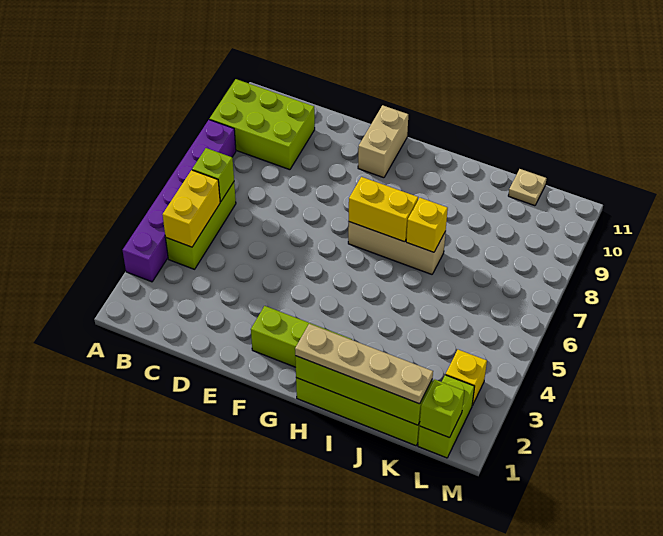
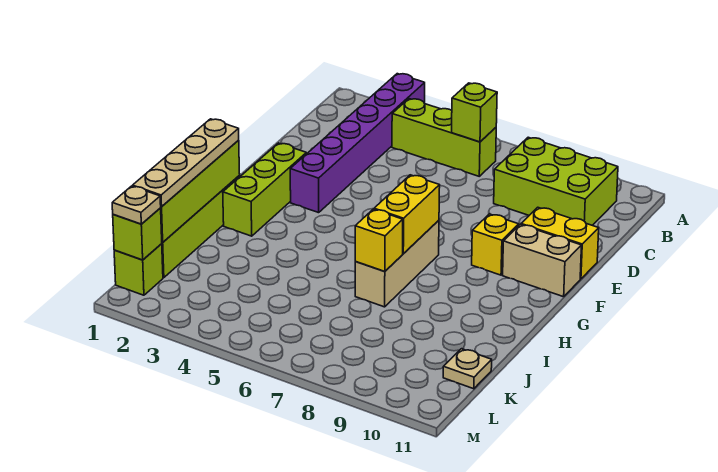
purple brick A3:A8 level 1 -> purple brick A3:F3 level 1
lime brick A9:C10 level 1 -> lime brick B8:C10 level 1
yellow brick B4:B5 level 2 -> yellow brick E10:E11 level 1
lime brick L1:L2 level 1 -> lime brick L1 level 1
none -> tan plate L1 level 3
yellow brick L3 level 1 -> yellow brick F9 level 1

